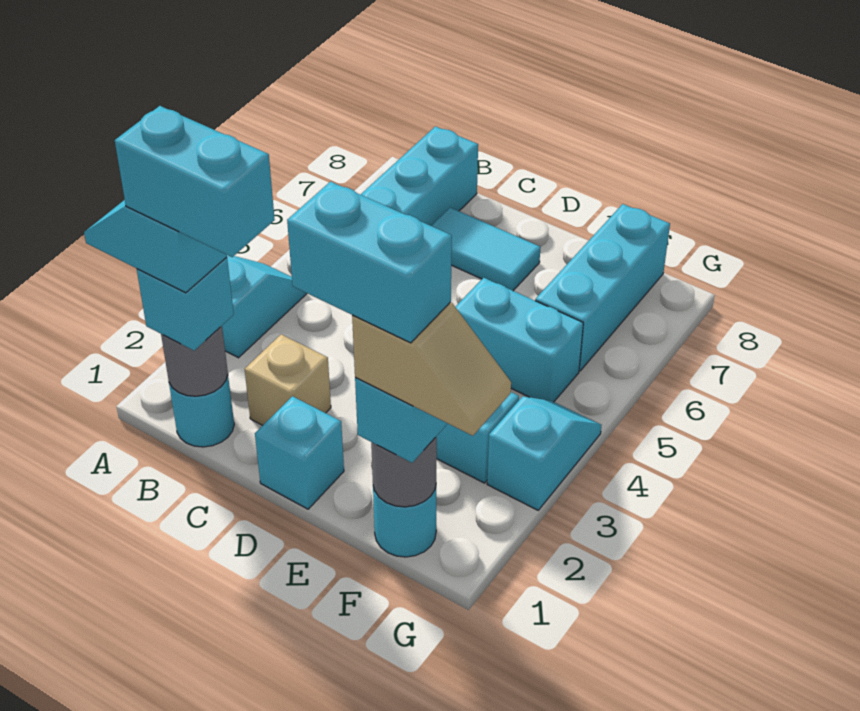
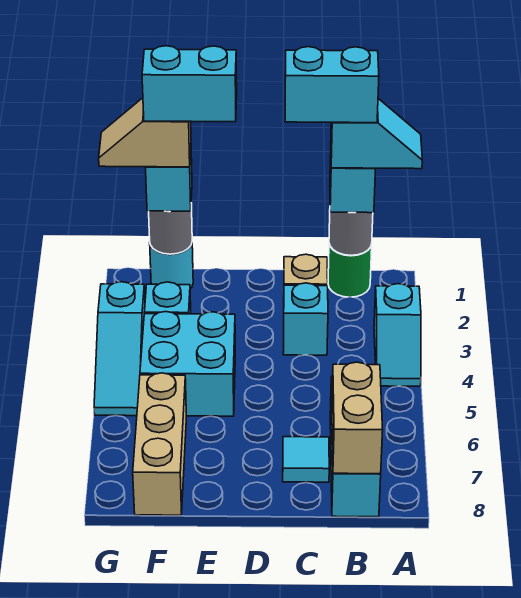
cyan round brick B1 level 1 -> green round brick B1 level 1
none -> tan brick B7:B8 level 2
cyan tile C7:D7 level 1 -> cyan tile C7 level 1
cyan brick D1 level 1 -> cyan brick C3 level 1
cyan brick E5:F5 level 1 -> cyan brick E4:F5 level 1
cyan brick F6:F8 level 1 -> tan brick F6:F8 level 1
cyan slope G3:G4 level 1 top 3 -> cyan slope G3:G5 level 1 top 3

